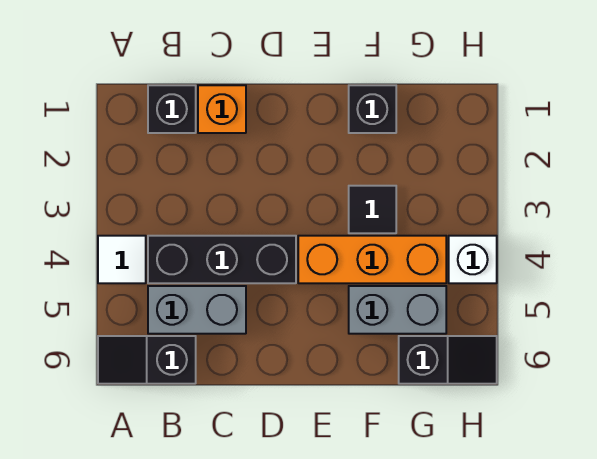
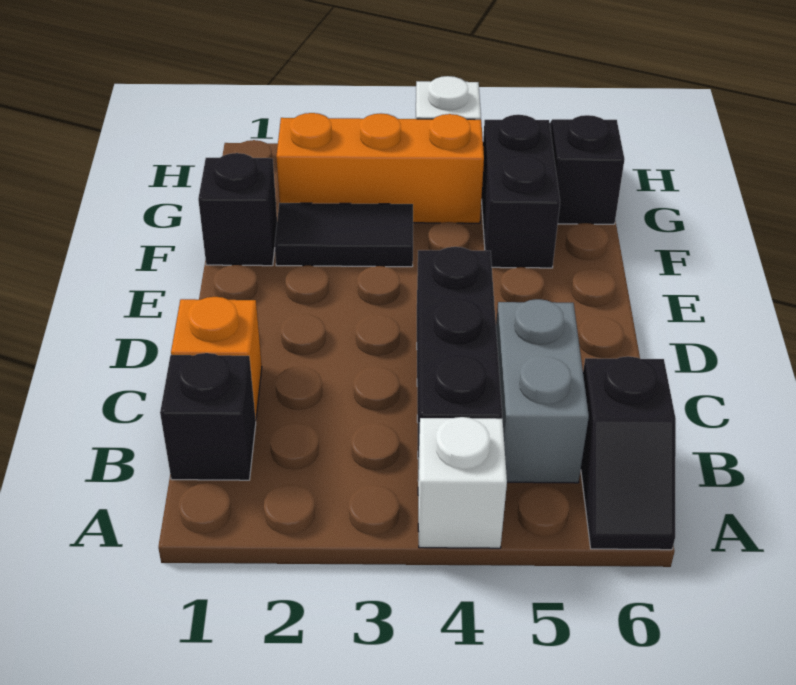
white tile A4 level 1 -> white brick A4 level 1
orange brick E4:G4 level 1 -> orange brick G2:G4 level 1
black tile F3 level 1 -> black tile F2:F3 level 1
grey brick F5:G5 level 1 -> black brick F5:G5 level 1

